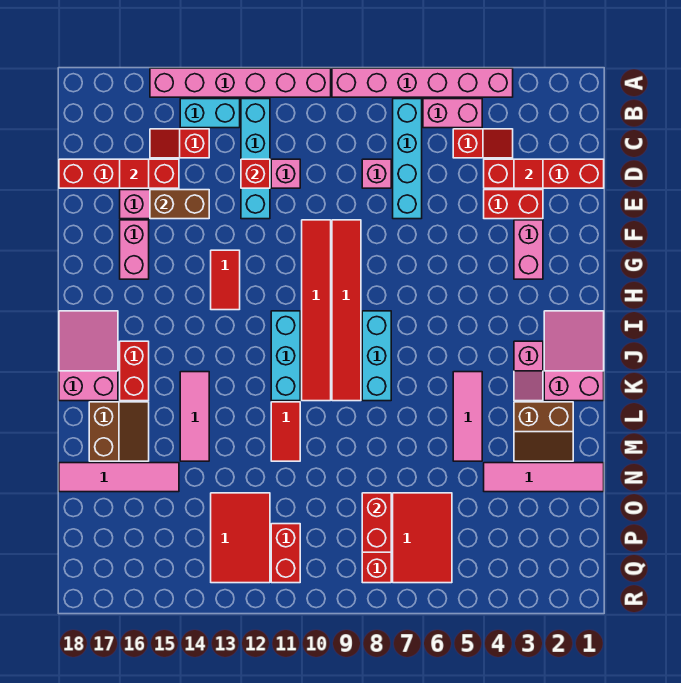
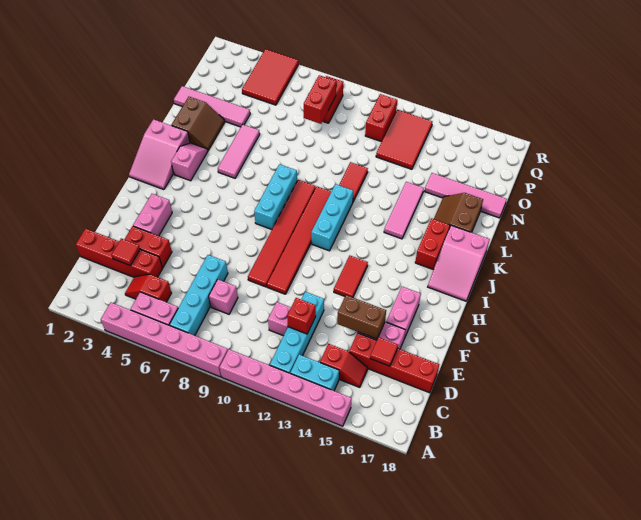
brown slope L2:M3 level 1 top L -> brown slope L2:M3 level 1 top 2
red tile O6:Q7 level 1 -> red tile P4:R5 level 1

